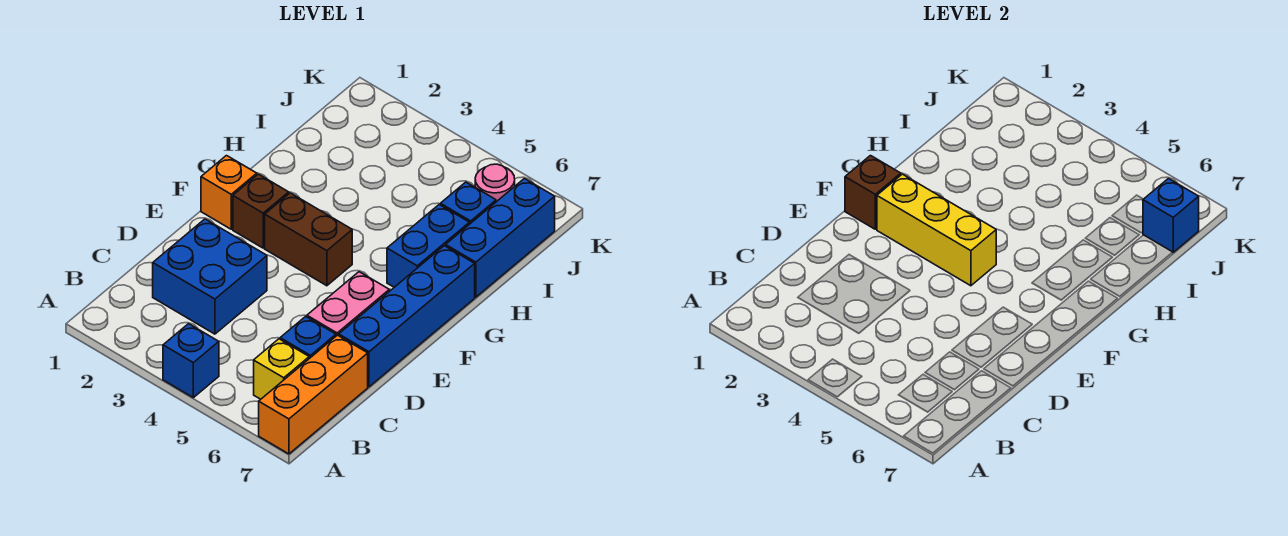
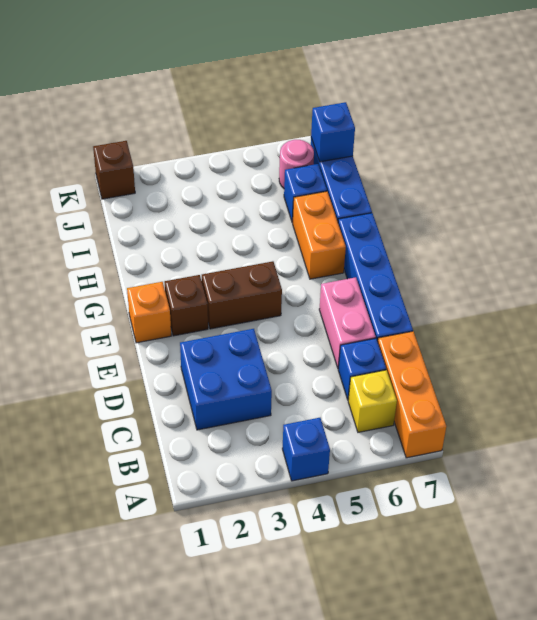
brown brick F1 level 2 -> brown brick K1 level 1
yellow brick F2:F4 level 2 -> none
blue brick G6:H6 level 1 -> orange brick G6:H6 level 1

